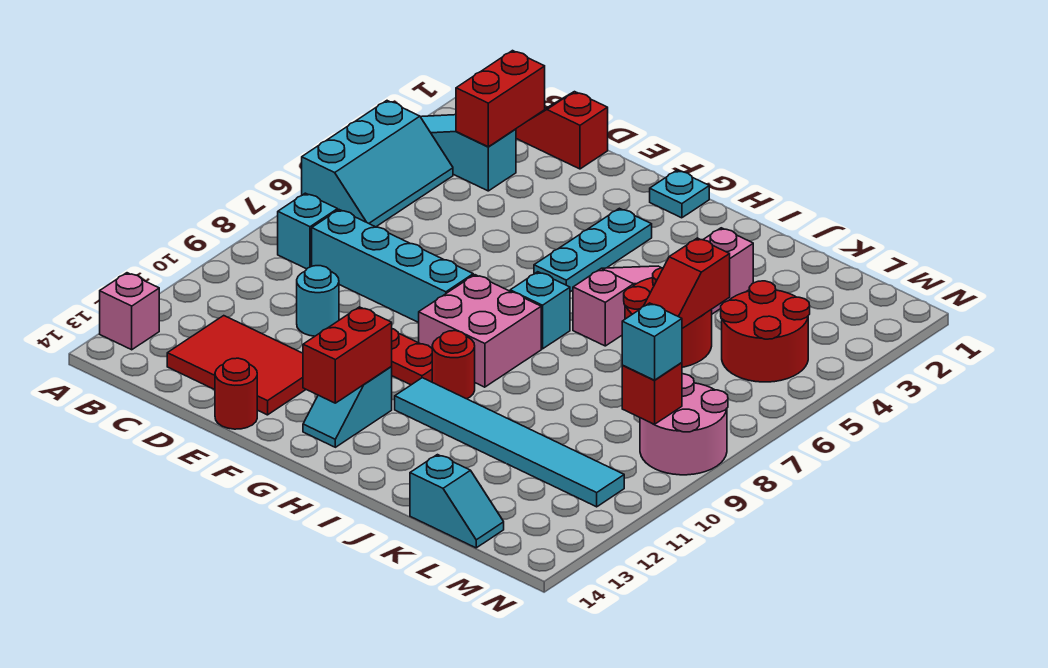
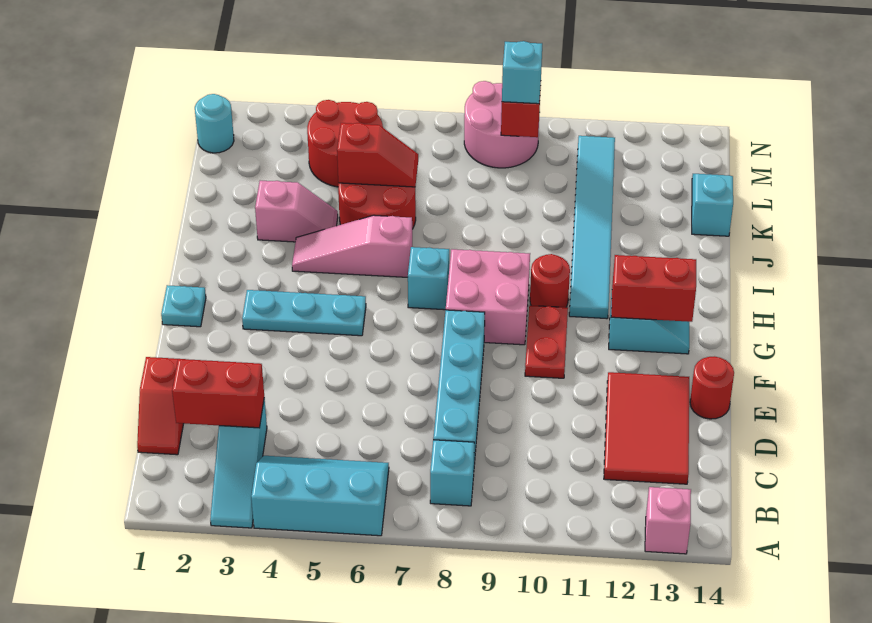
cyan round brick D10 level 1 -> cyan round brick M1 level 1

